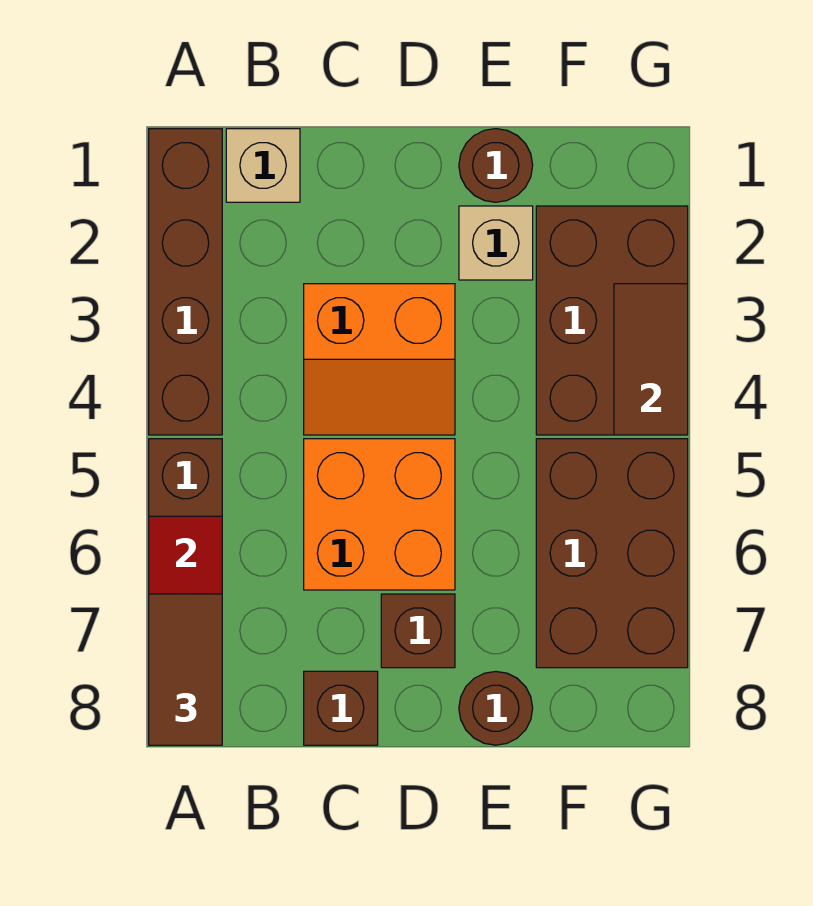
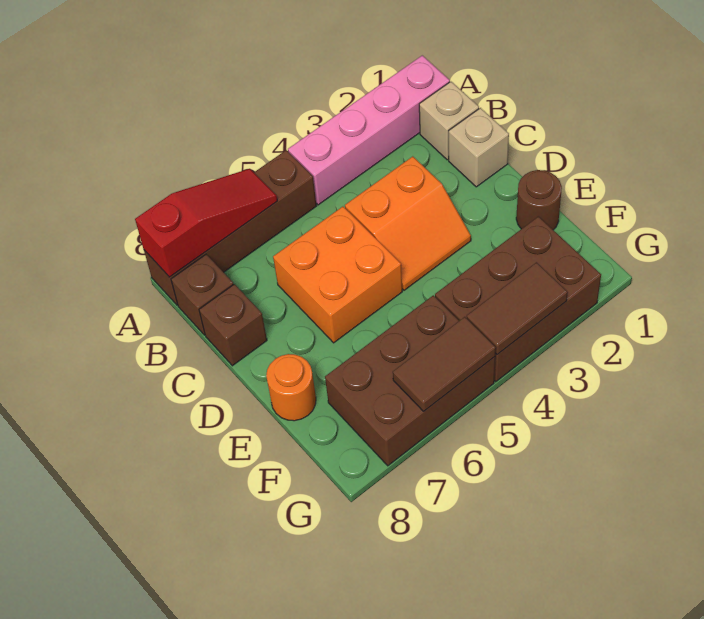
brown brick A1:A4 level 1 -> pink brick A1:A4 level 1
brown tile A7:A8 level 3 -> brown tile G5:G6 level 2
orange slope C3:D4 level 1 top 3 -> orange slope C3:D4 level 1 top C
brown brick D7 level 1 -> brown brick B8 level 1
tan brick E2 level 1 -> tan brick C1 level 1
brown round brick E8 level 1 -> orange round brick E8 level 1

